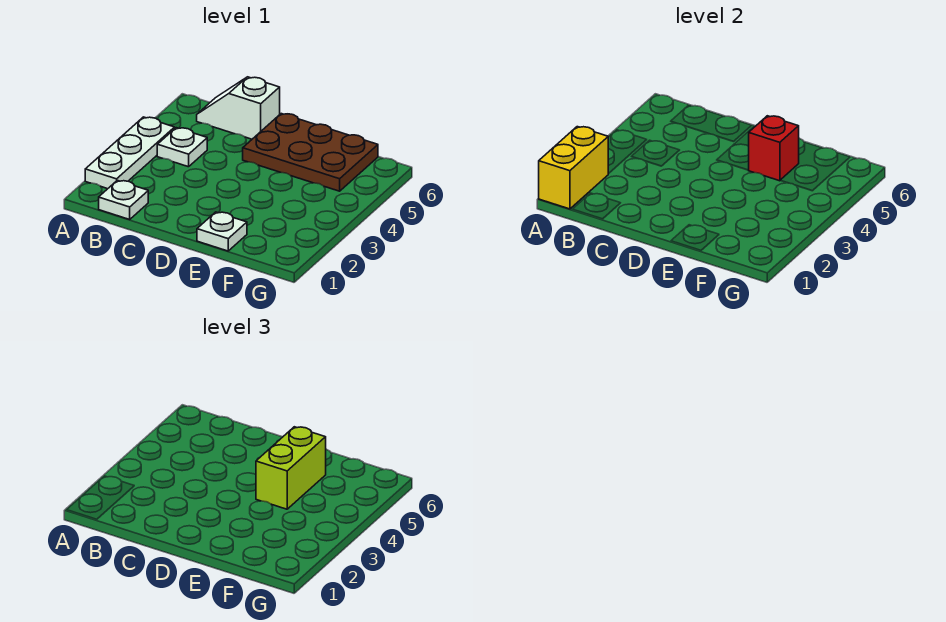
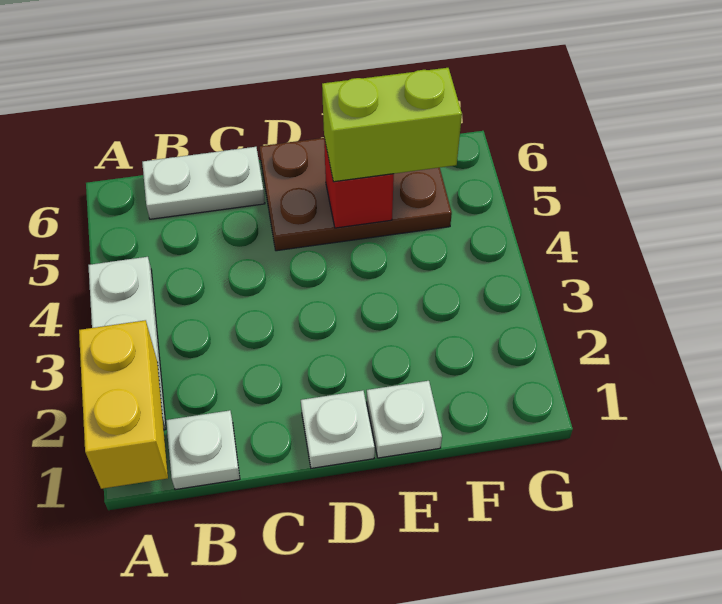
white plate B4 level 1 -> white plate D1 level 1
white slope B6:C6 level 1 top C -> white plate B6:C6 level 1
lime brick E4:E5 level 3 -> lime brick E5:F5 level 3

